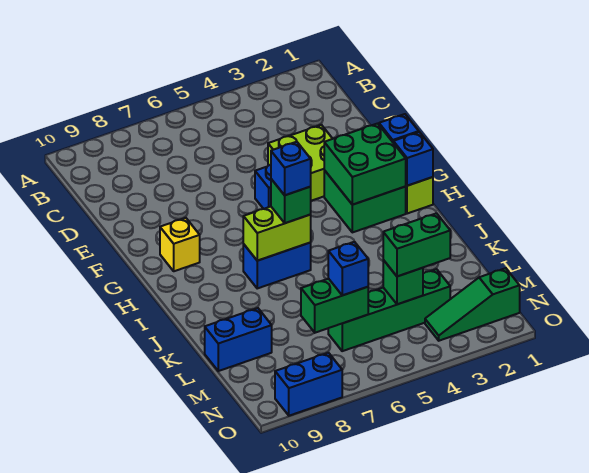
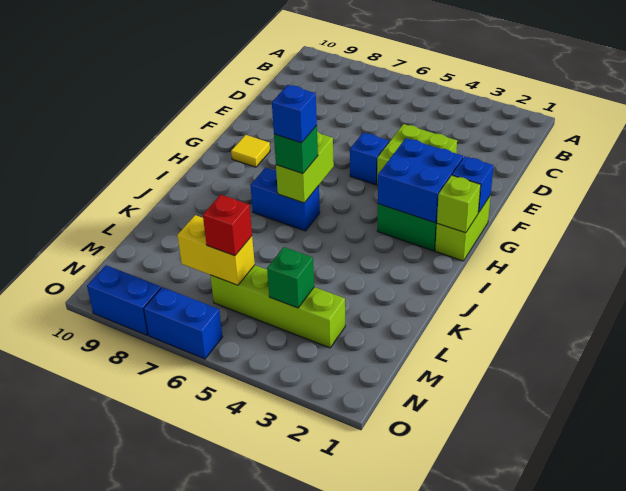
green brick G2:H3 level 2 -> blue brick G2:H3 level 2
yellow brick G9 level 1 -> yellow tile G9 level 1
blue brick H1 level 2 -> lime brick H1 level 2
lime brick I6:I7 level 2 -> lime brick H6:I6 level 2
blue brick L9:L10 level 1 -> blue brick O6:O7 level 1
green brick M3:M6 level 1 -> lime brick M3:M6 level 1
green brick M3:M4 level 3 -> none
green brick M6:M7 level 2 -> yellow brick M6:M7 level 2
blue brick M6 level 3 -> red brick M6 level 3
green slope N1:N3 level 1 top 1 -> none

